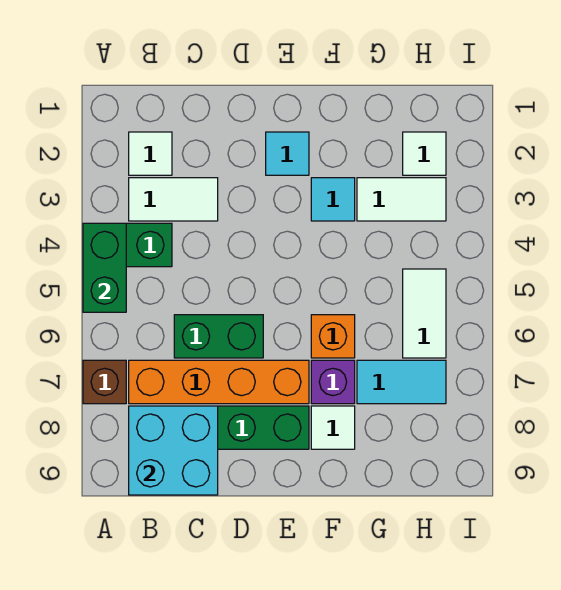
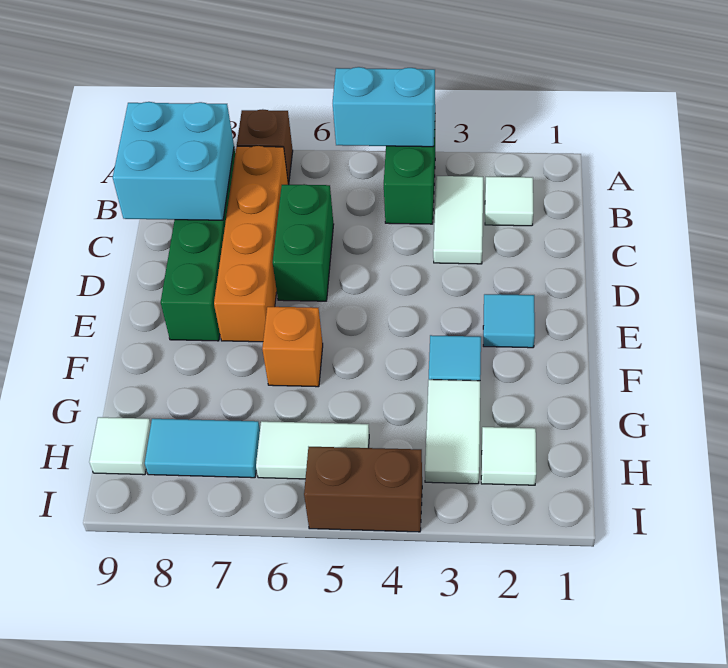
green brick A4:A5 level 2 -> cyan brick A4:A5 level 2
purple brick F7 level 1 -> none
white tile F8 level 1 -> white tile H9 level 1
cyan tile G7:H7 level 1 -> cyan tile H7:H8 level 1
none -> brown brick I4:I5 level 1

